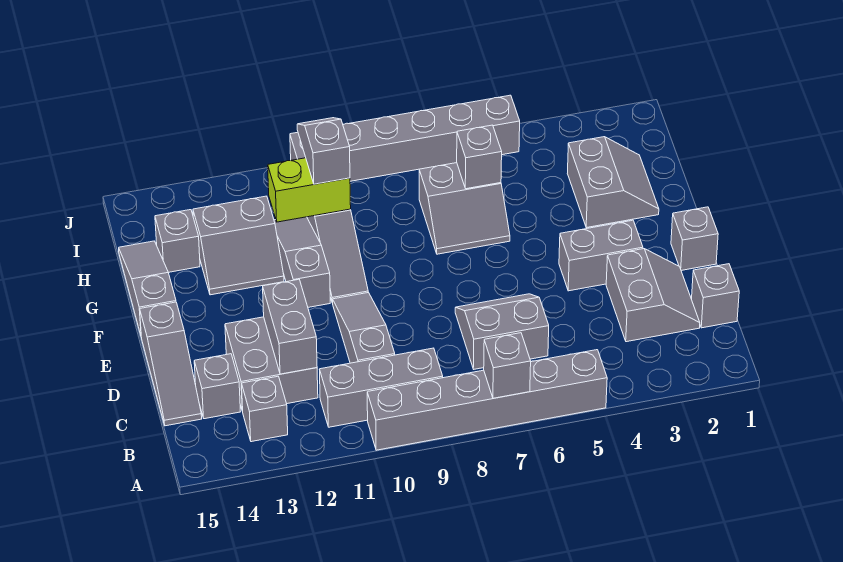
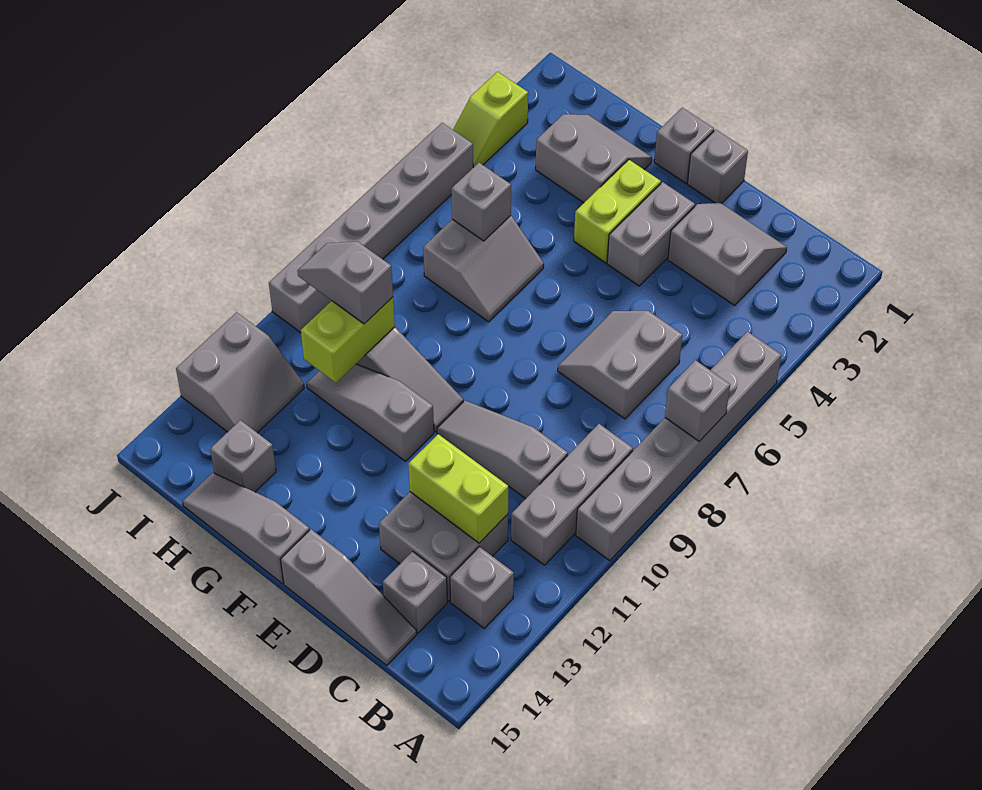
grey brick C1 level 1 -> grey brick F1 level 1
grey brick C12:D12 level 2 -> lime brick C12:D12 level 2
none -> lime brick F3:F4 level 1
grey slope G12:H13 level 1 top H -> grey slope I12:J13 level 1 top J
none -> lime slope J3:J4 level 1 top 3

